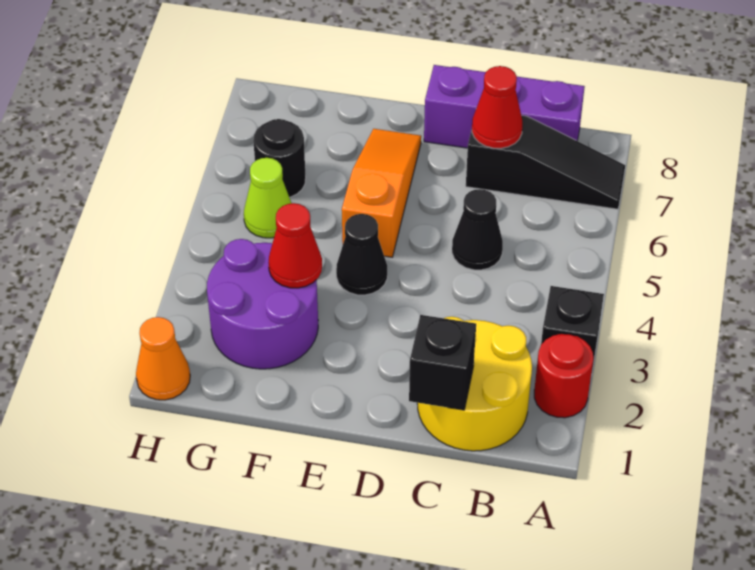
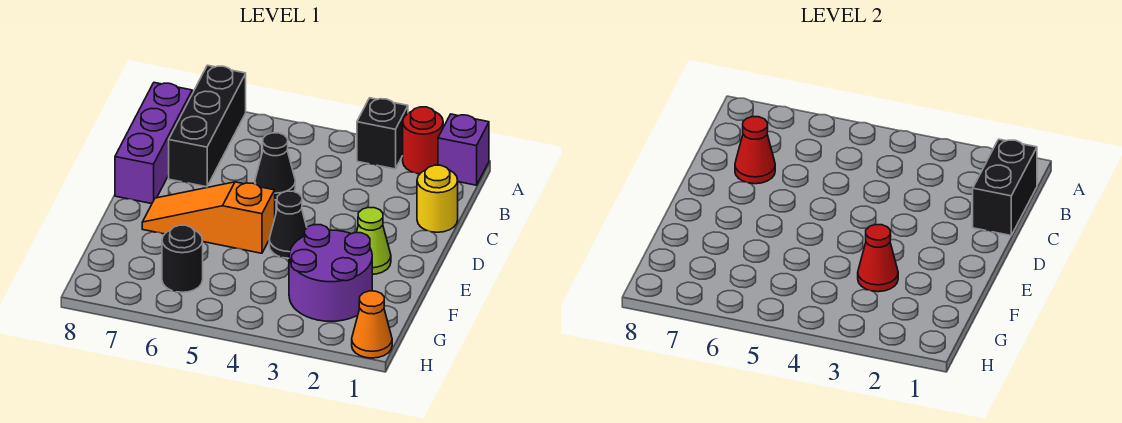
none -> purple brick A1 level 1
black slope A7:C7 level 1 top C -> black brick A7:C7 level 1
yellow round brick B1:C2 level 1 -> yellow round brick C1 level 1
black brick C1 level 2 -> black brick B1:C1 level 2
lime cone G5 level 1 -> lime cone E2 level 1

